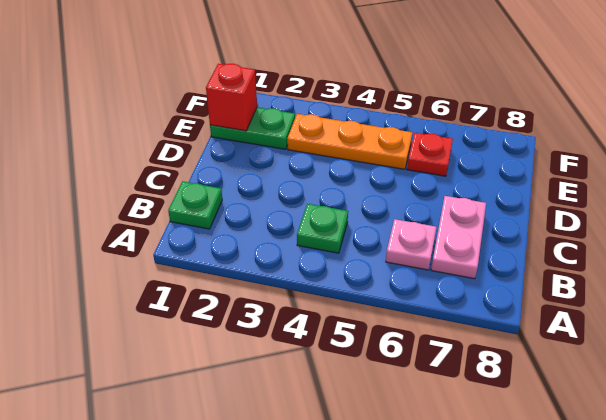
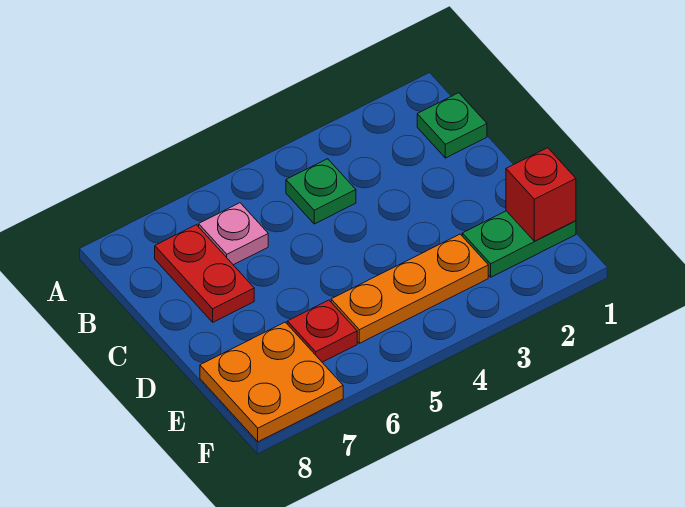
pink plate B7:C7 level 1 -> red plate B7:C7 level 1
none -> orange plate E7:F8 level 1

